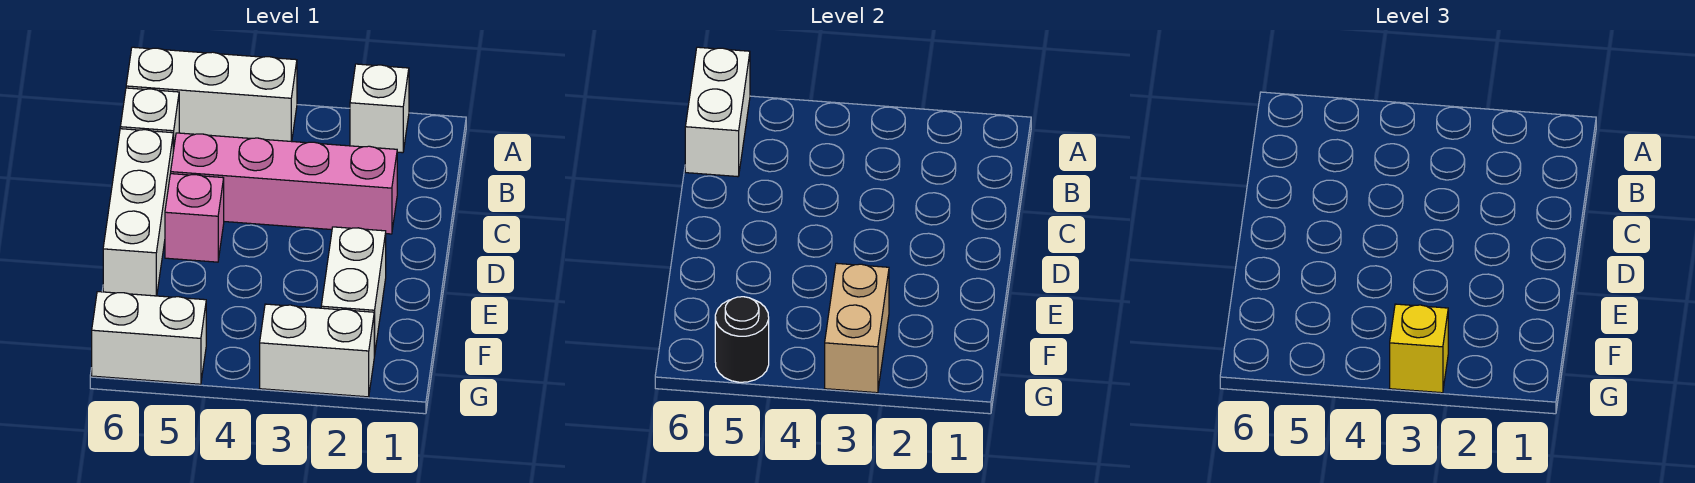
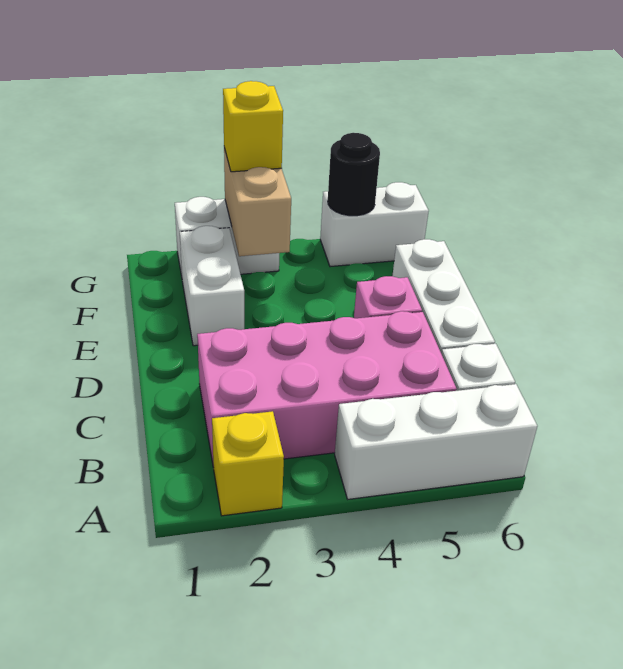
white brick A2 level 1 -> yellow brick A2 level 1
white brick A6:B6 level 2 -> none
pink brick C2:C5 level 1 -> pink brick B2:C5 level 1

